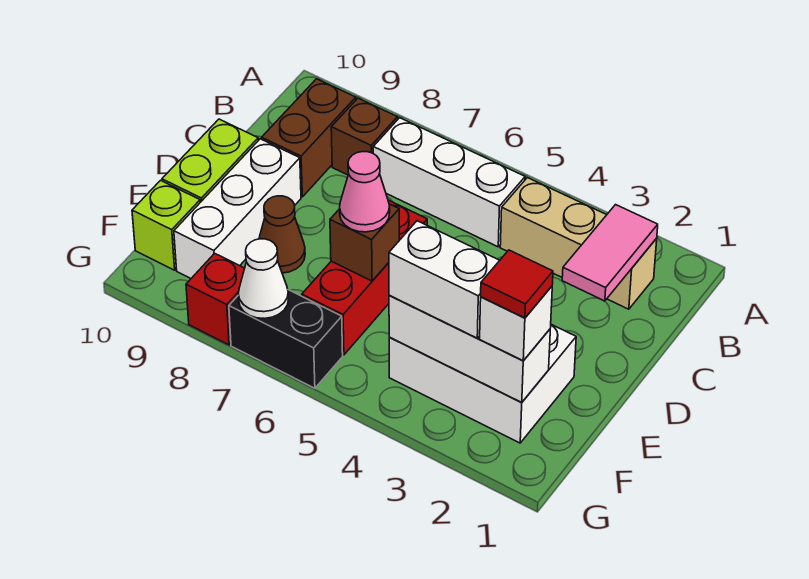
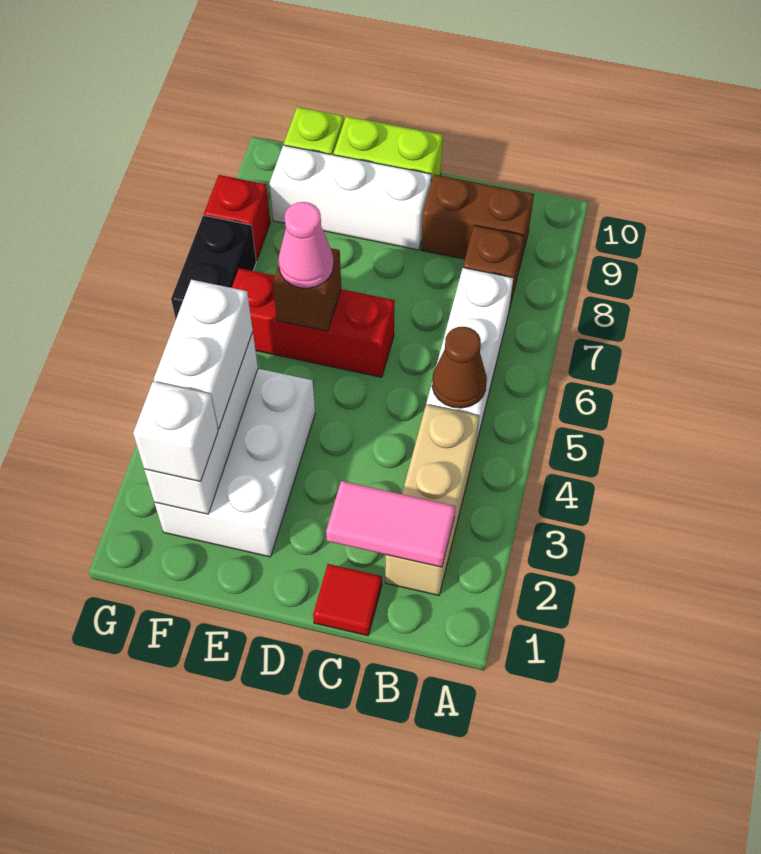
brown cone E8 level 1 -> brown cone B5 level 2
red tile F2 level 4 -> red tile C1 level 1
white cone G7 level 2 -> none

